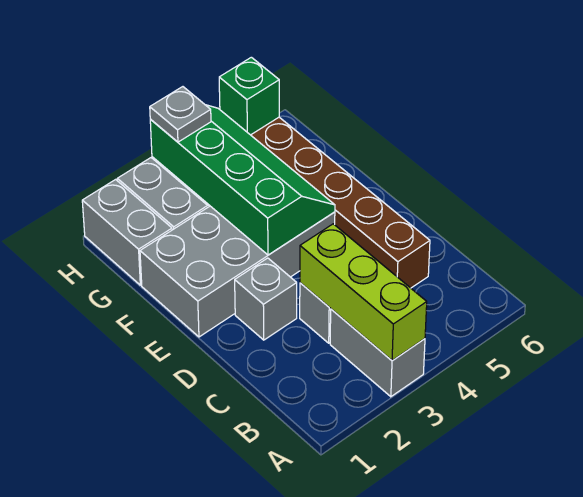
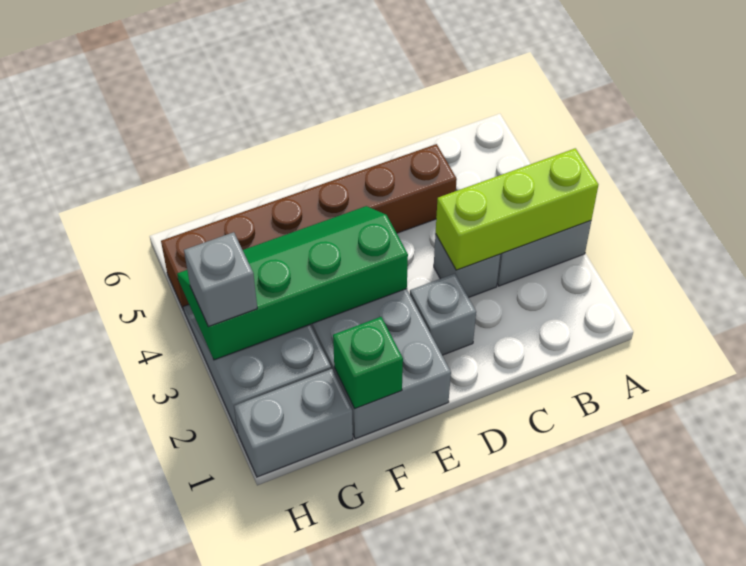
grey plate H3 level 3 -> grey brick H3 level 3
green brick H5 level 2 -> green brick F1 level 2

